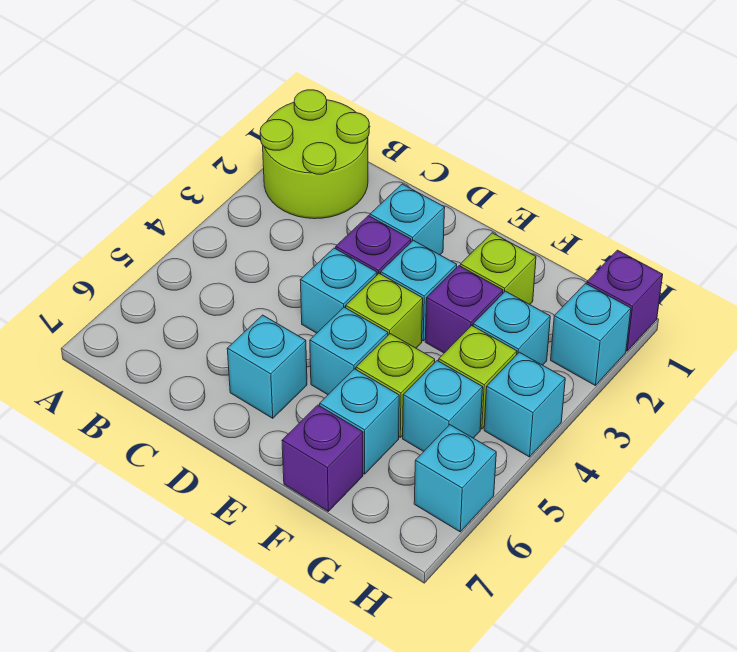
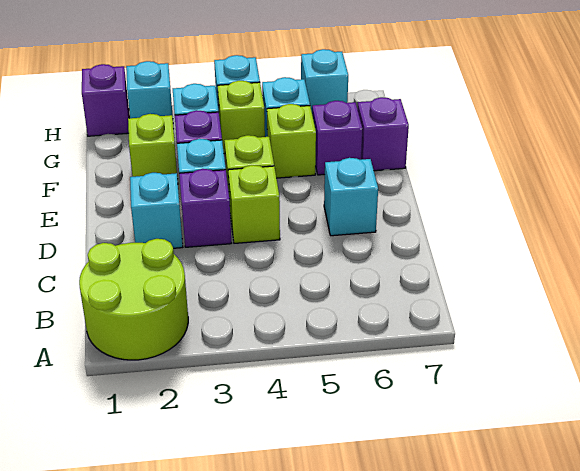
cyan brick D4 level 1 -> lime brick D4 level 1
cyan brick E5 level 1 -> none
cyan brick F6 level 1 -> purple brick F6 level 1

